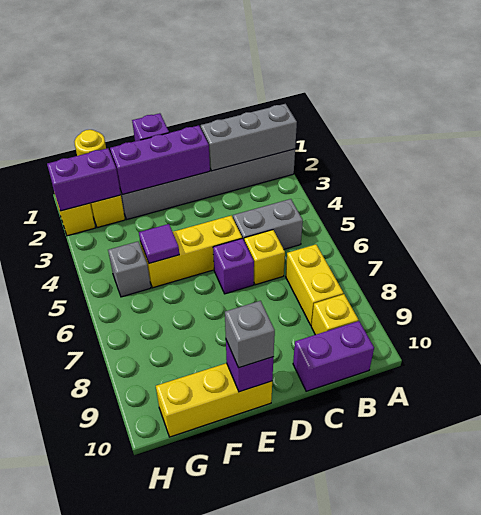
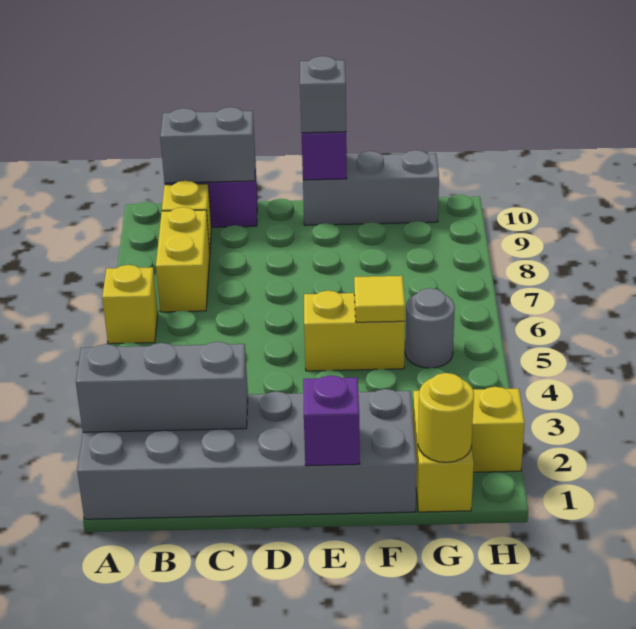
grey brick B5:C5 level 1 -> grey brick B10:C10 level 2
yellow brick C6 level 1 -> yellow brick A6 level 1
purple brick D2:F2 level 2 -> none
yellow brick D5:F5 level 1 -> yellow brick E5:F5 level 1
purple brick D6 level 1 -> none
yellow brick E10:G10 level 1 -> grey brick E10:G10 level 1
purple tile F5 level 2 -> yellow tile F5 level 2
purple brick G2:H2 level 2 -> none
grey brick G5 level 1 -> grey round brick G5 level 1

